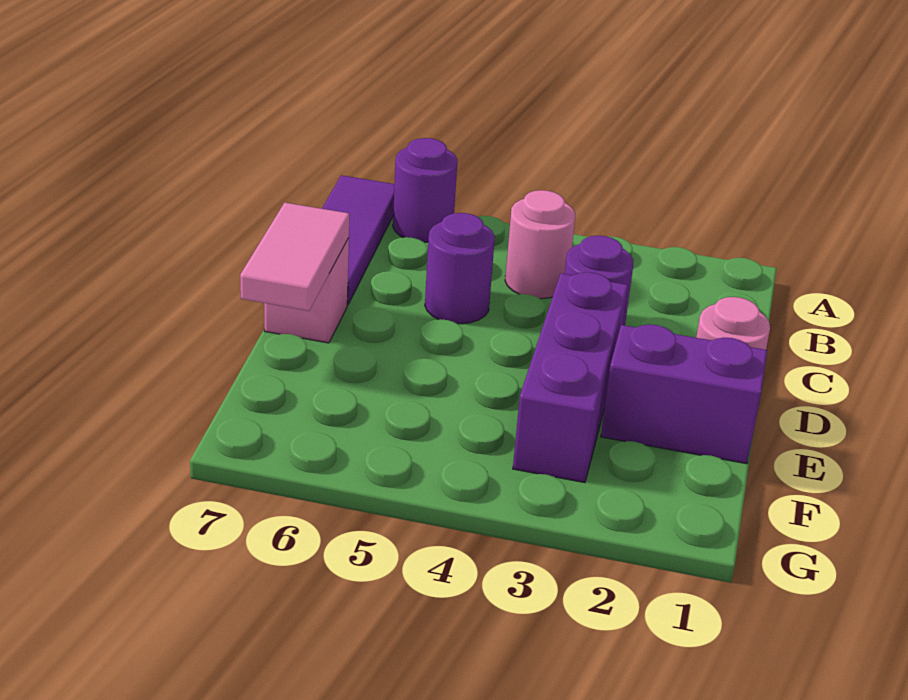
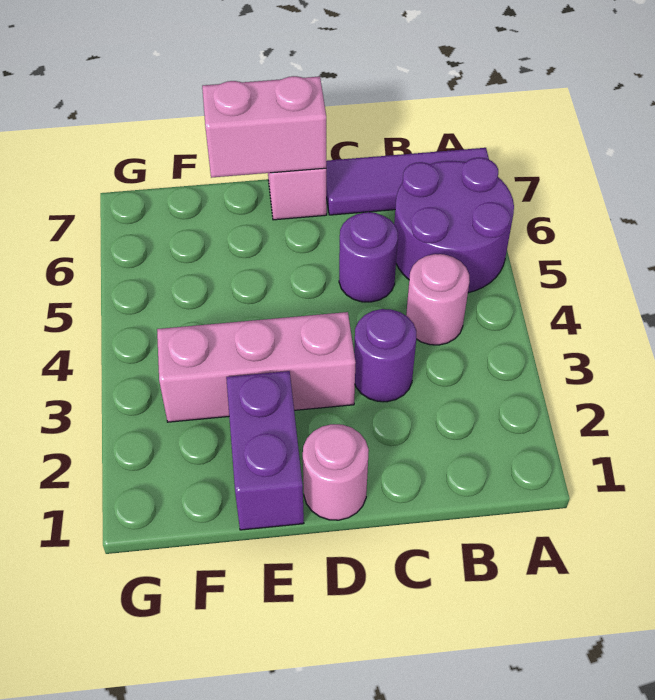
purple round brick A6 level 1 -> purple round brick A5:B6 level 1
purple brick D3:F3 level 1 -> pink brick D3:F3 level 1
pink tile D7:E7 level 2 -> pink brick D7:E7 level 2

